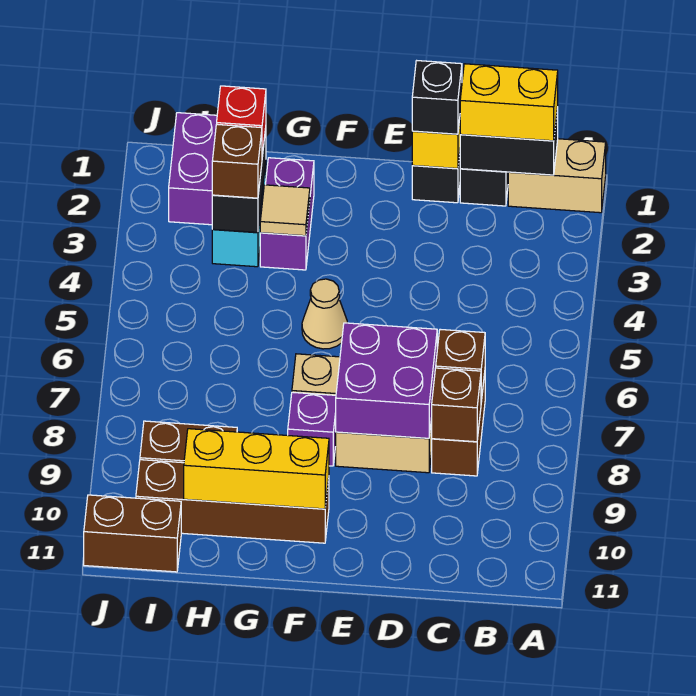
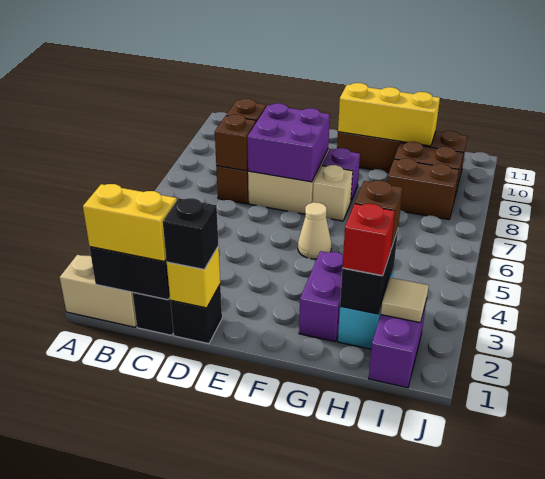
tan tile G3 level 2 -> tan tile I2 level 2
brown brick I11:J11 level 1 -> brown brick H8:I8 level 1

